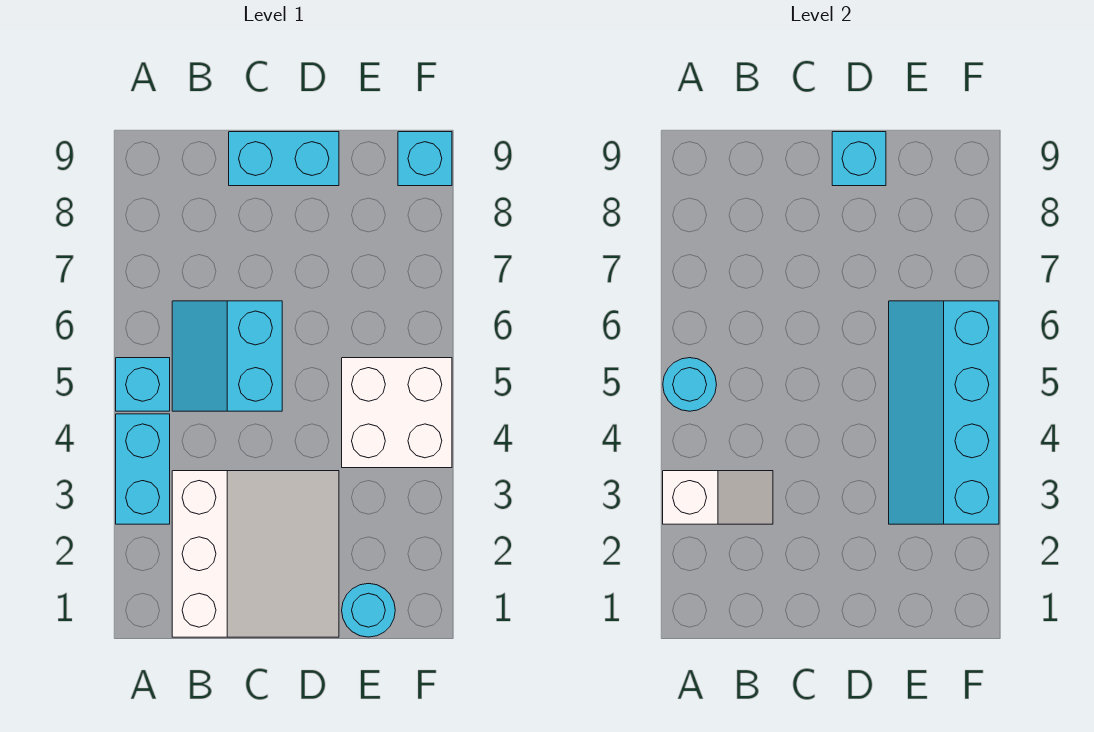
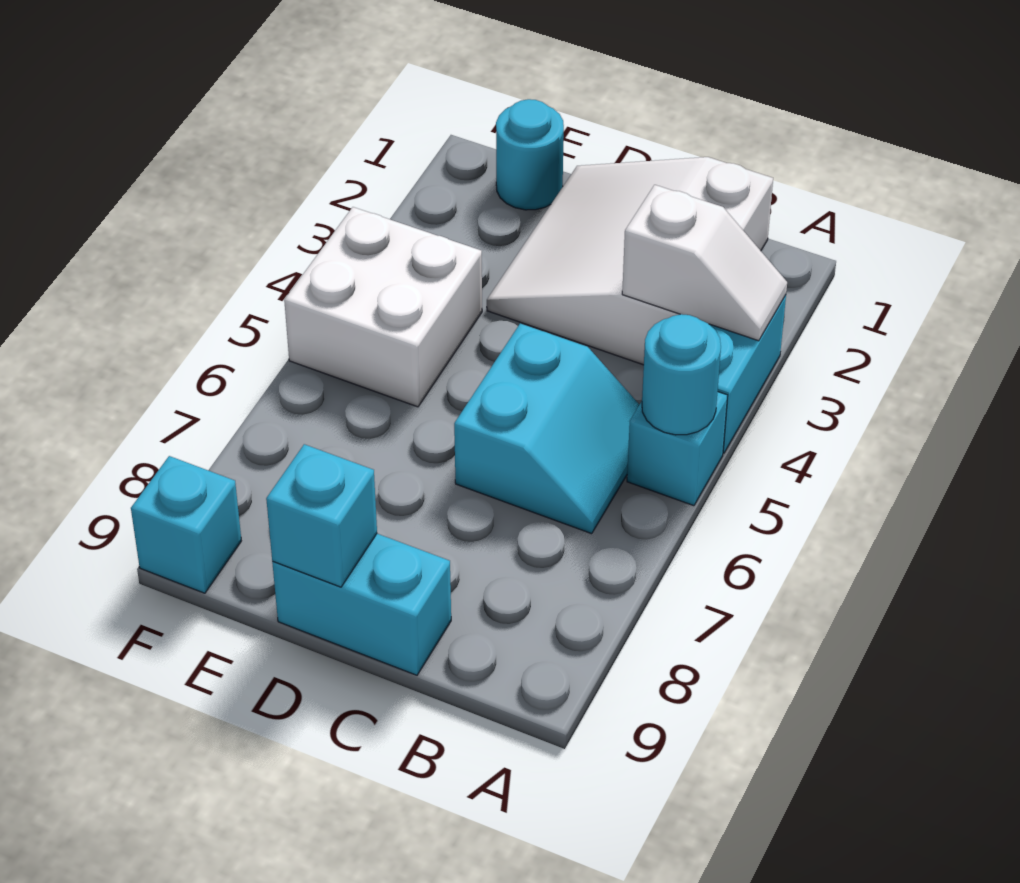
white slope A3:B3 level 2 top A -> white slope A3:B3 level 2 top B
cyan slope E3:F6 level 2 top F -> none

